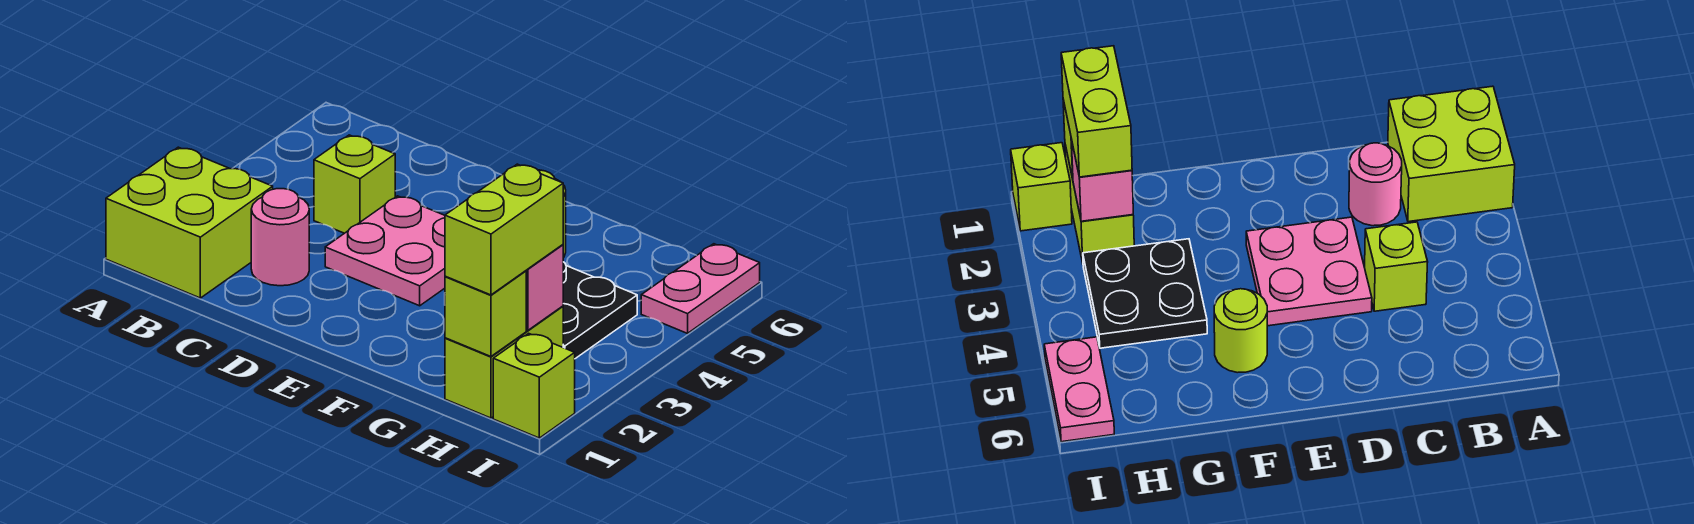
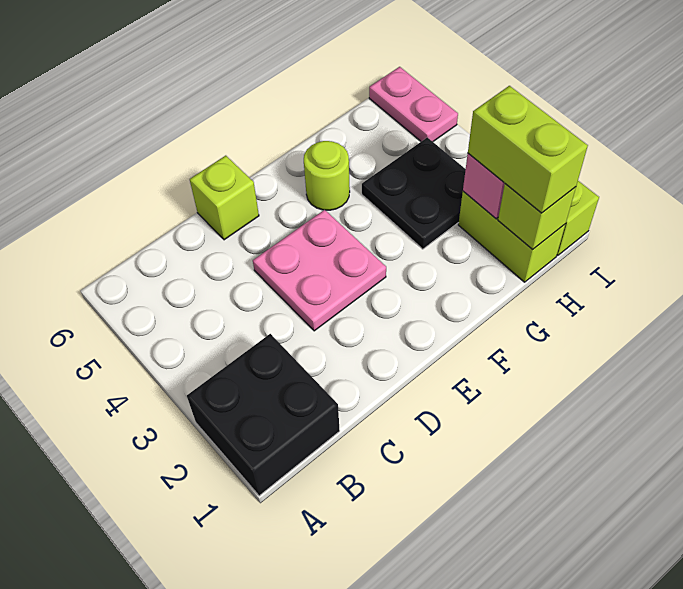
lime brick A1:B2 level 1 -> black brick A1:B2 level 1
pink round brick C2 level 1 -> none
lime brick C4 level 1 -> lime brick D6 level 1

